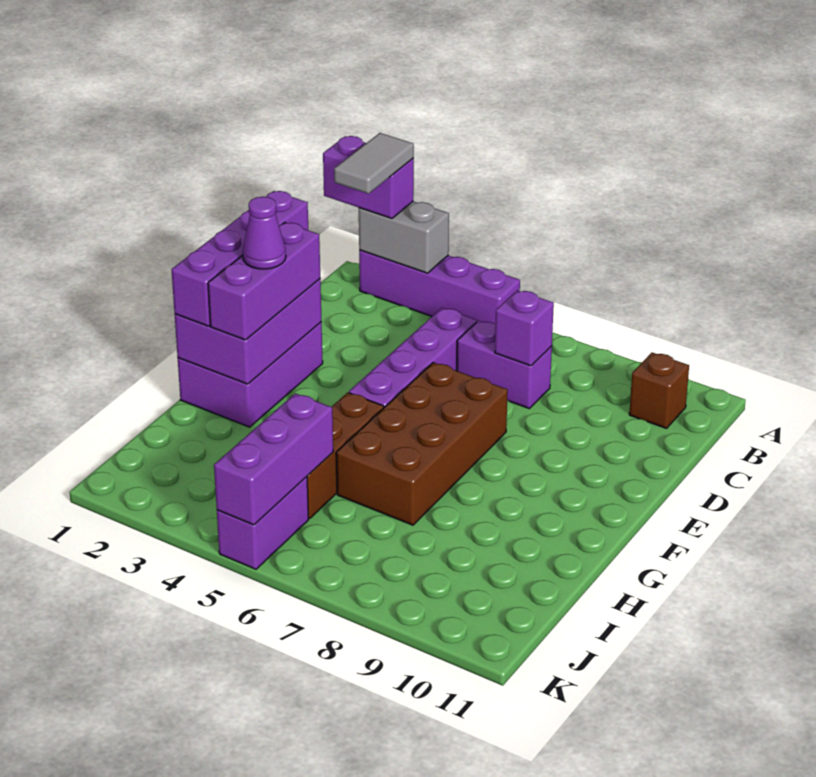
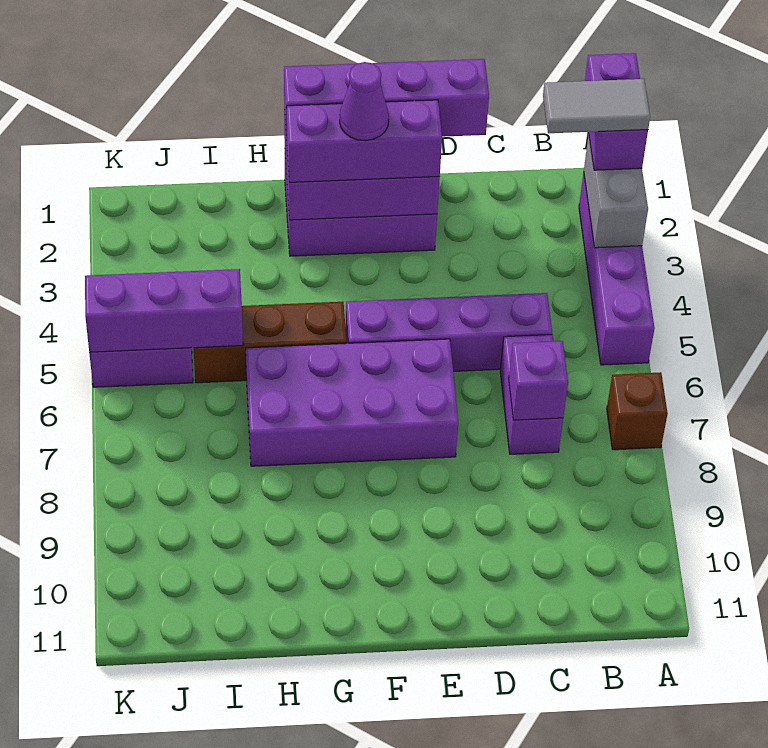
brown brick B10 level 1 -> brown brick A7 level 1
brown brick E6:H7 level 1 -> purple brick E6:H7 level 1

